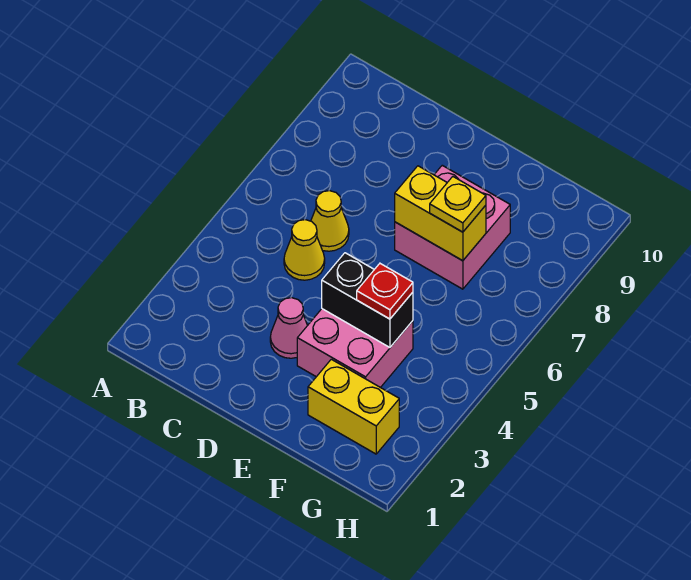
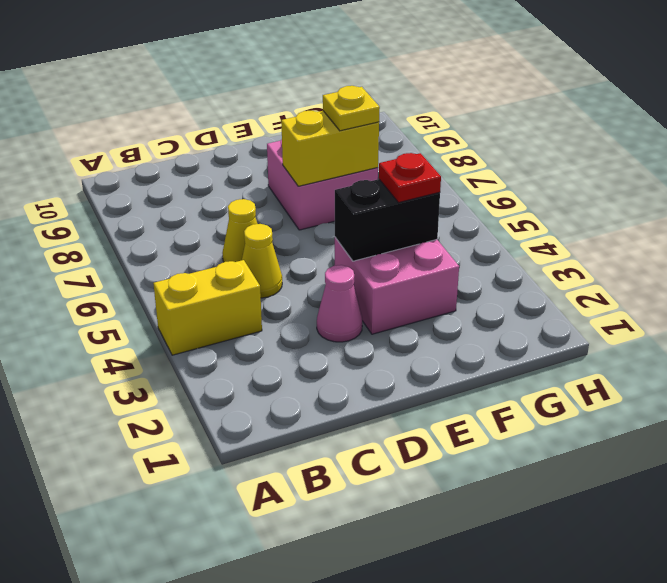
yellow brick F2:G2 level 1 -> yellow brick A4:B4 level 1

